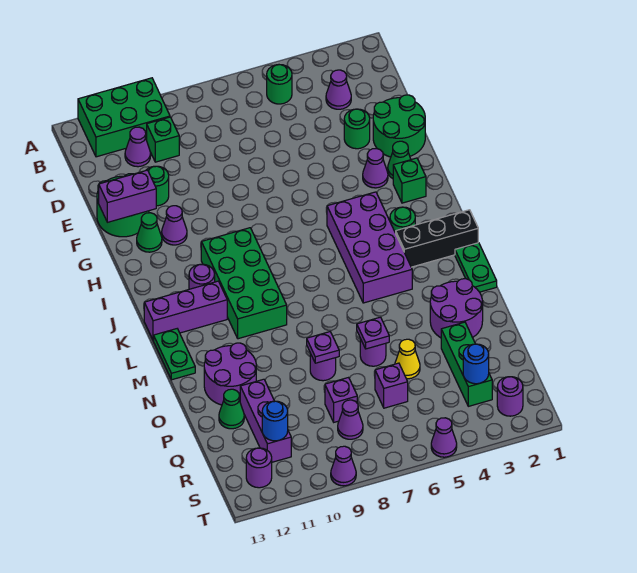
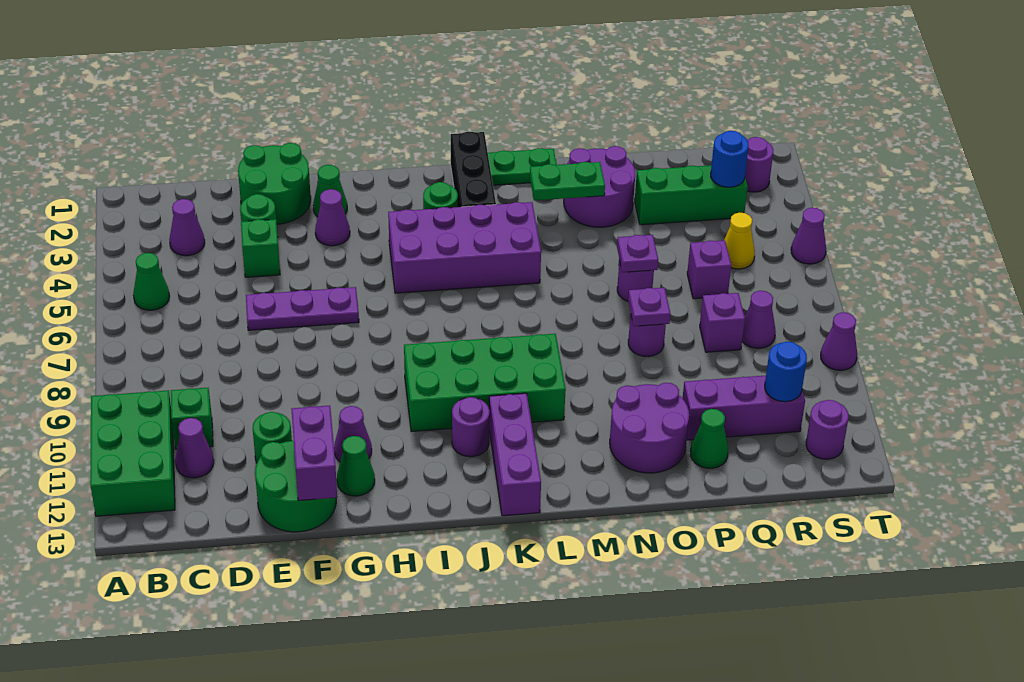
green round brick B5 level 1 -> green cone B5 level 1
none -> purple plate E6:G6 level 1
green brick H2 level 1 -> green brick E4 level 1
green plate L13:M13 level 1 -> green plate M3:N3 level 2
yellow cone P5 level 1 -> yellow cone R5 level 1

